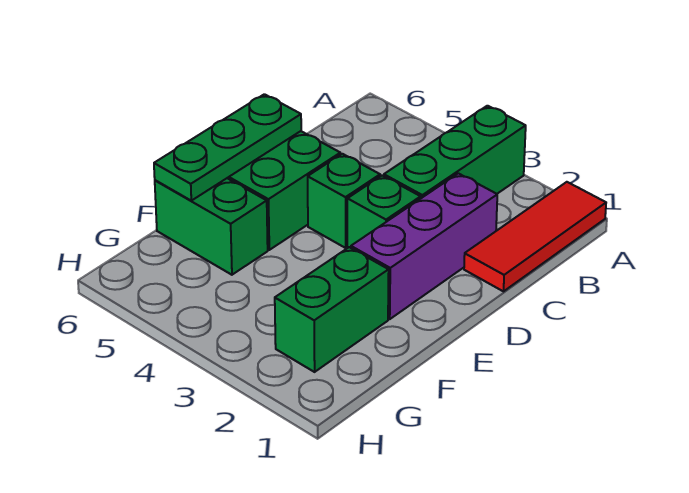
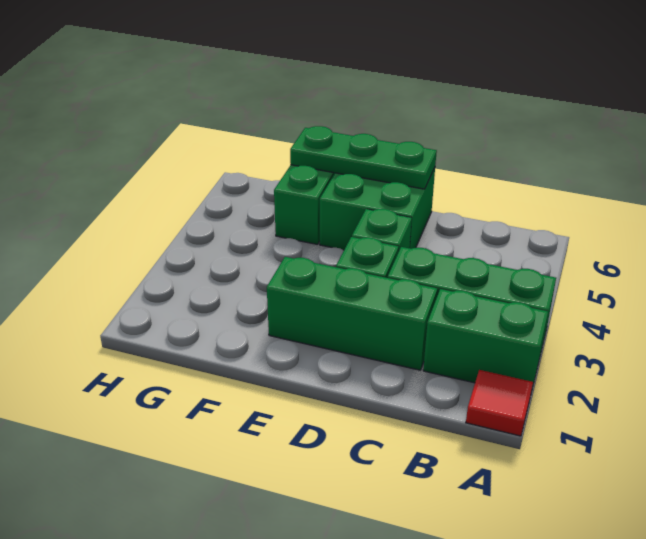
red tile A1:C1 level 1 -> red tile A1 level 1
purple brick C2:E2 level 1 -> green brick C2:E2 level 1
green brick F2:G2 level 1 -> green brick A2:B2 level 1

